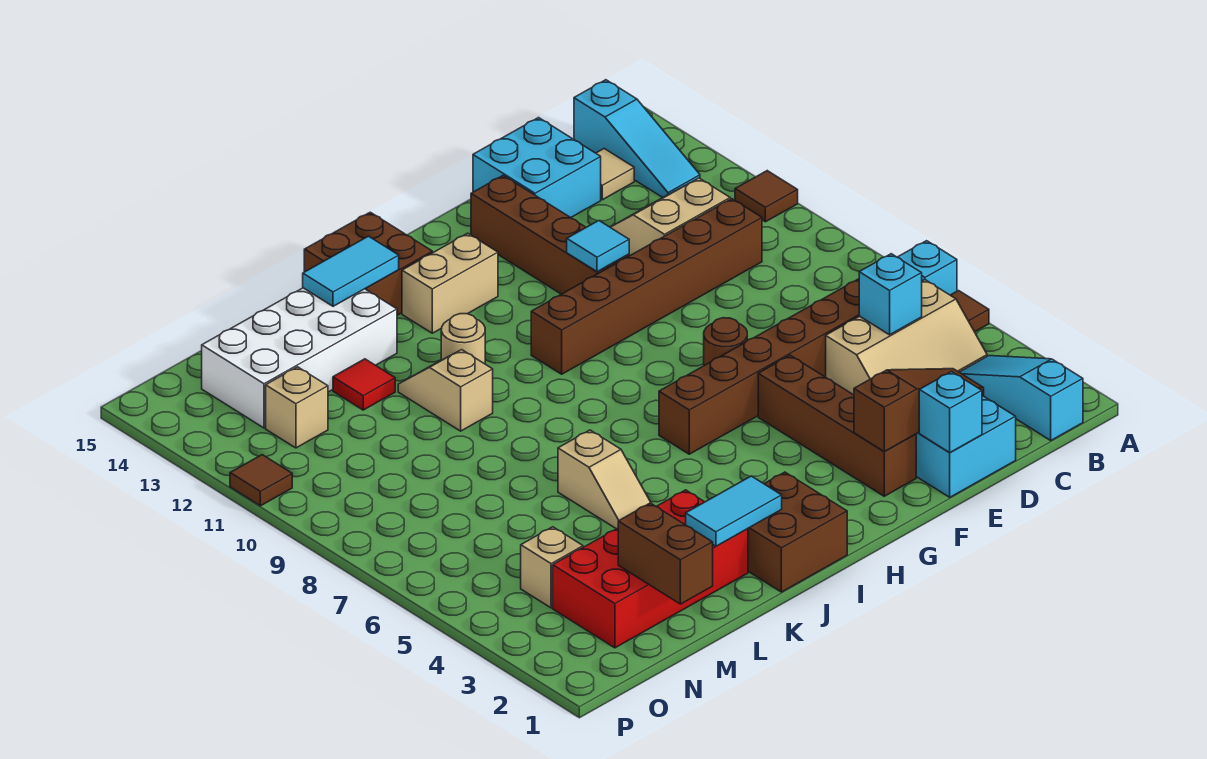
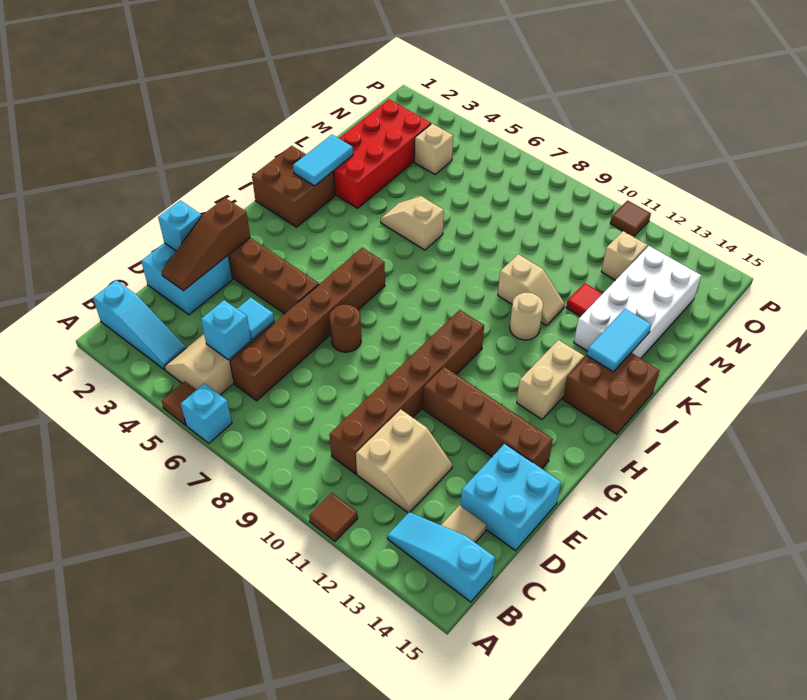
cyan tile F11 level 2 -> cyan tile D5 level 2
brown brick M1:M2 level 2 -> none

